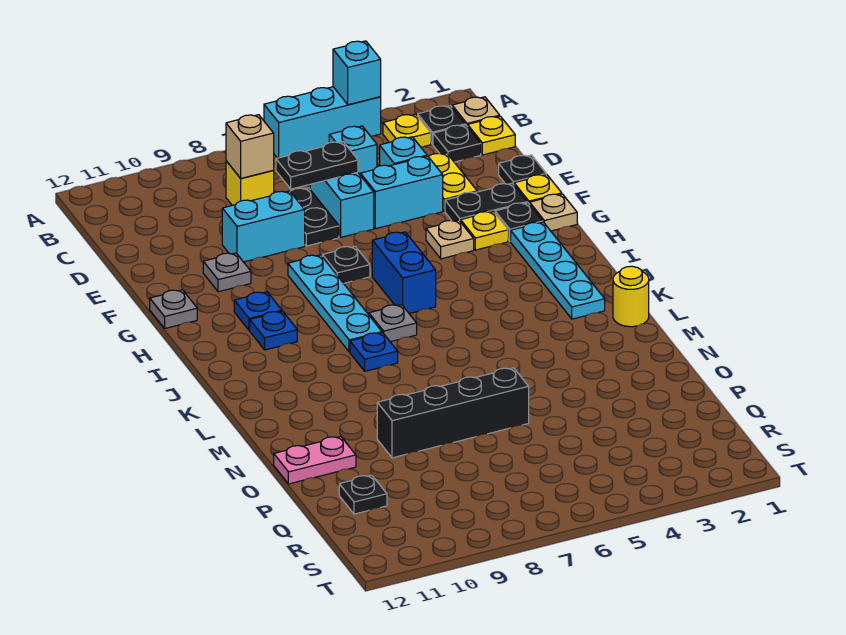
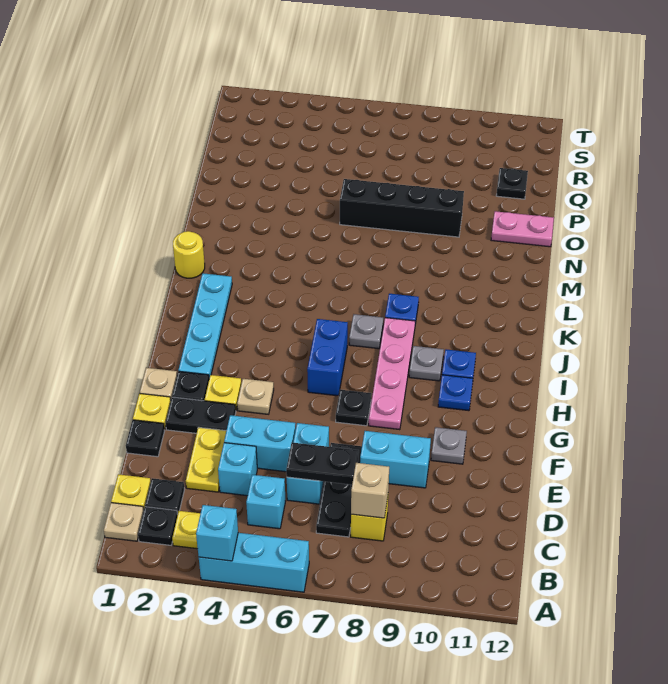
black plate D7:E7 level 1 -> black plate C7:E7 level 1
cyan plate G8:J8 level 1 -> pink plate G8:J8 level 1
grey plate G12 level 1 -> grey plate I9 level 1

